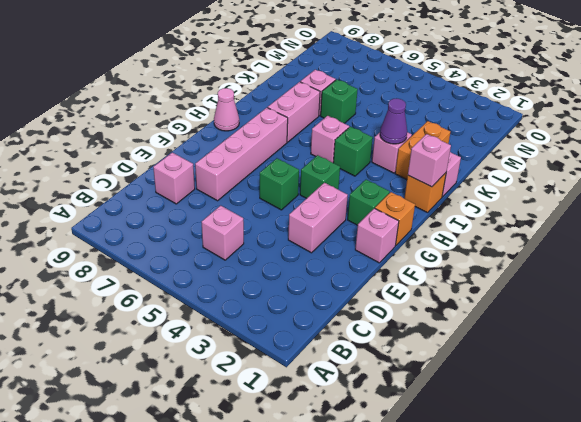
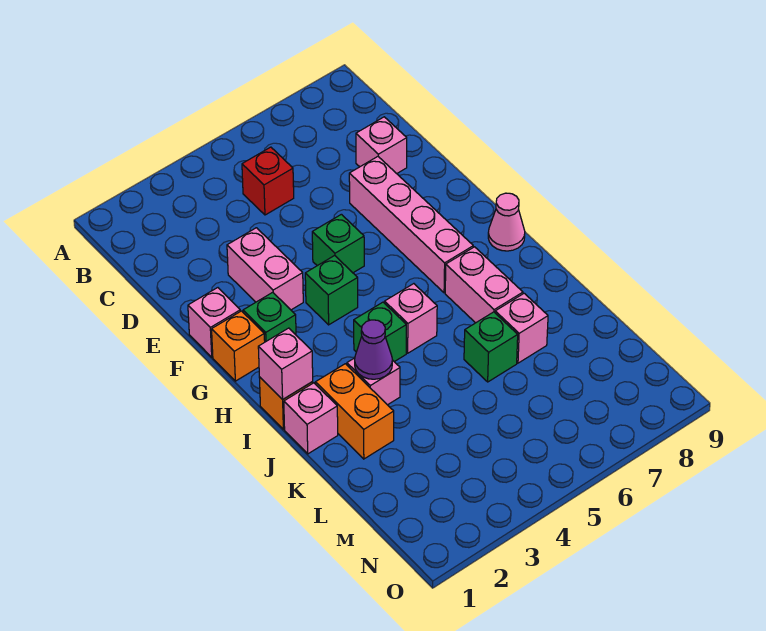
pink brick C5 level 1 -> red brick C5 level 1

